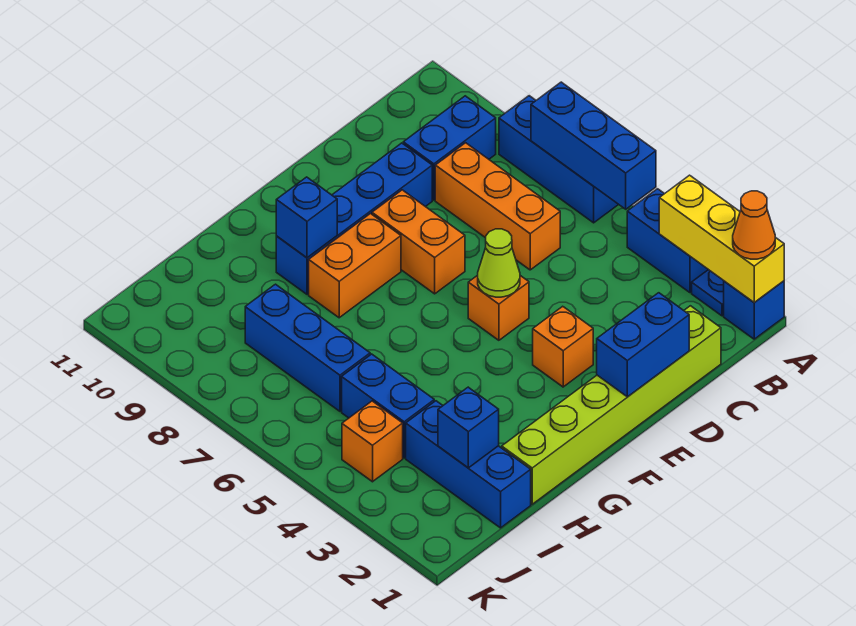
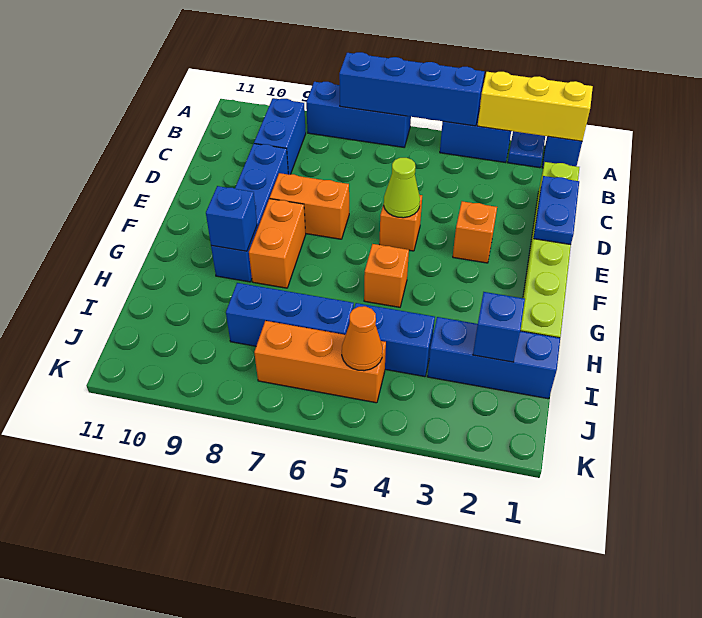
orange cone A1 level 3 -> orange cone J5 level 2
blue brick A5:A7 level 2 -> blue brick A4:A7 level 2
orange brick C6:C8 level 1 -> orange brick J5:J7 level 1
blue brick D1:E1 level 2 -> blue plate D1:E1 level 2
orange brick J4 level 1 -> orange brick G5 level 1

